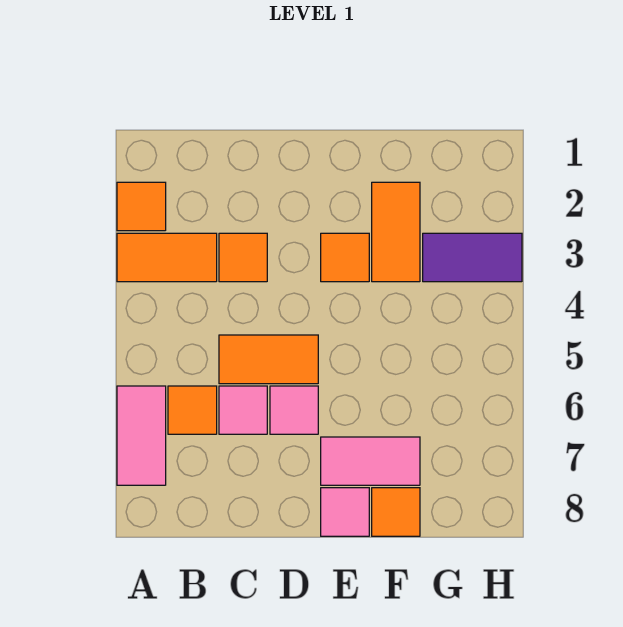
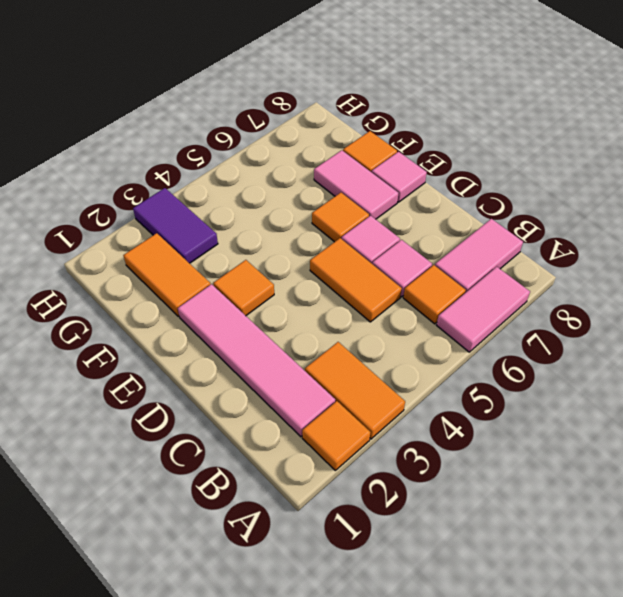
none -> pink tile B2:E2 level 1
none -> pink tile B7:B8 level 1
orange tile C3 level 1 -> orange tile E6 level 1
orange tile F2:F3 level 1 -> orange tile F2:G2 level 1

